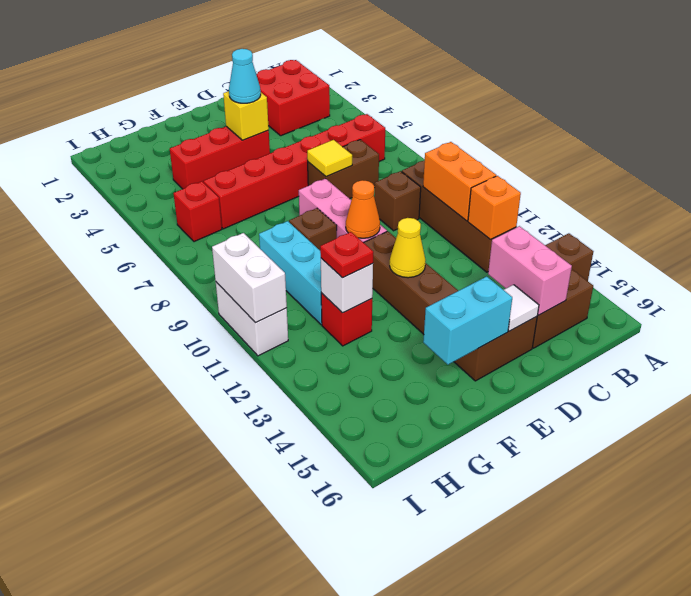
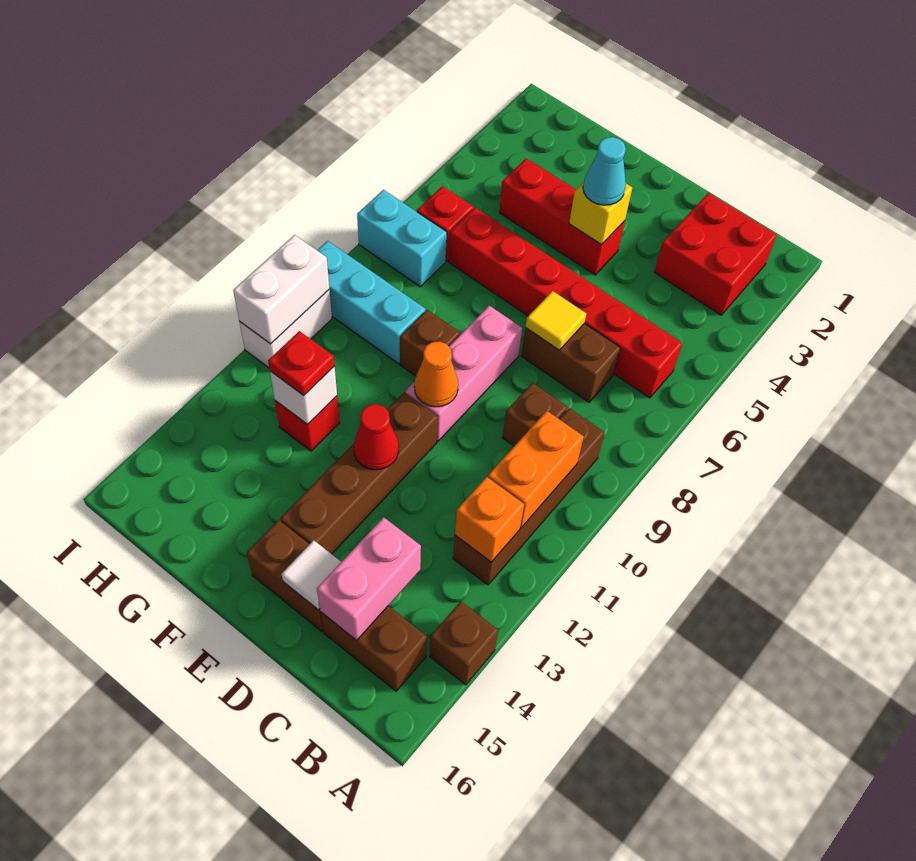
yellow cone E12 level 2 -> red cone E12 level 2
cyan brick E15:F15 level 2 -> cyan brick H7:I7 level 1
cyan brick G9:G11 level 1 -> cyan brick G9:I9 level 1

